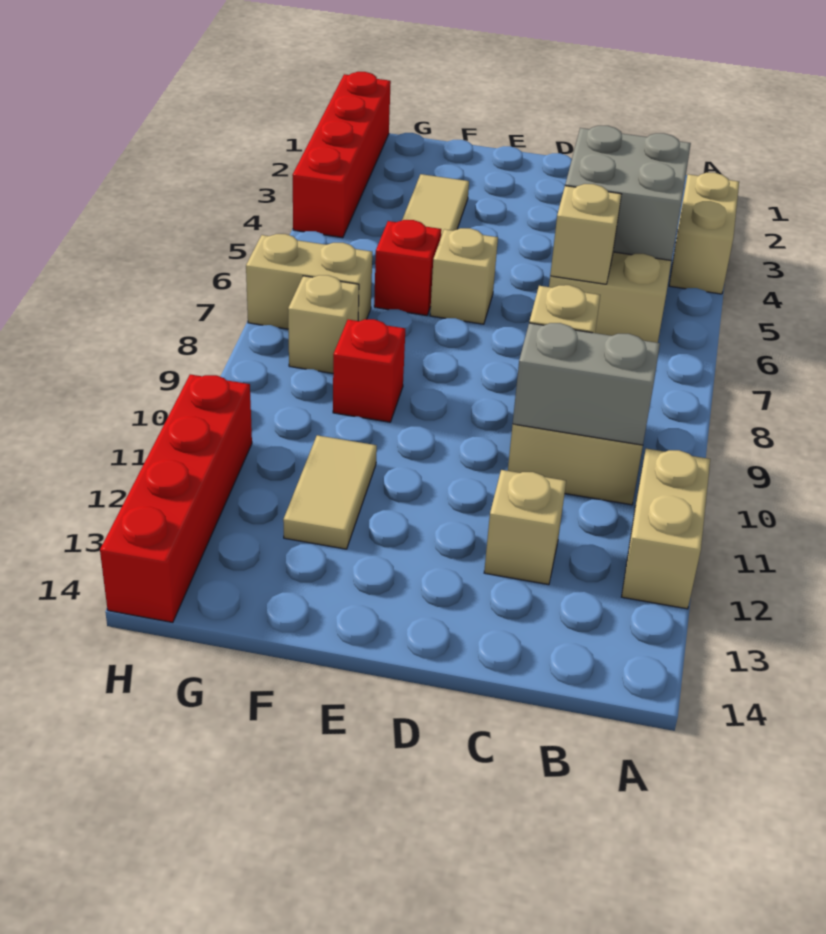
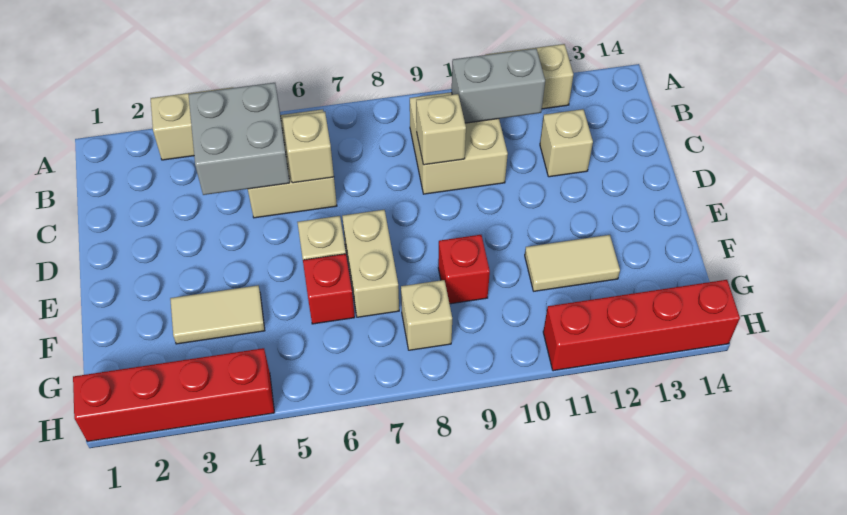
grey brick B10:C10 level 2 -> grey brick B10:B11 level 2
tan brick G7:H7 level 1 -> tan brick E7:F7 level 1

